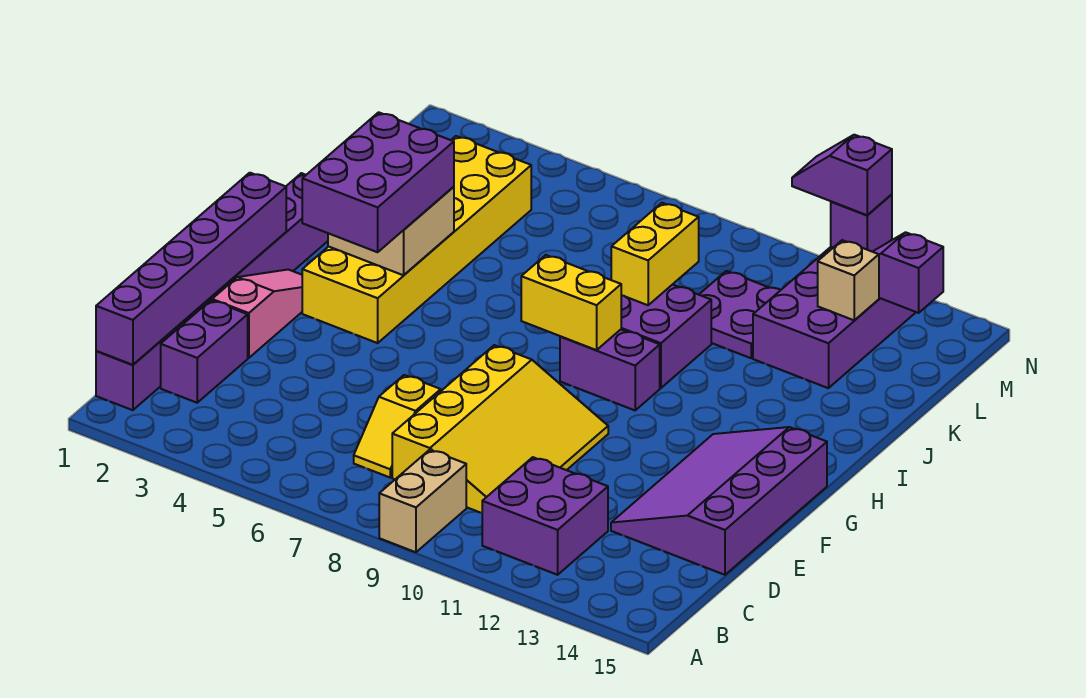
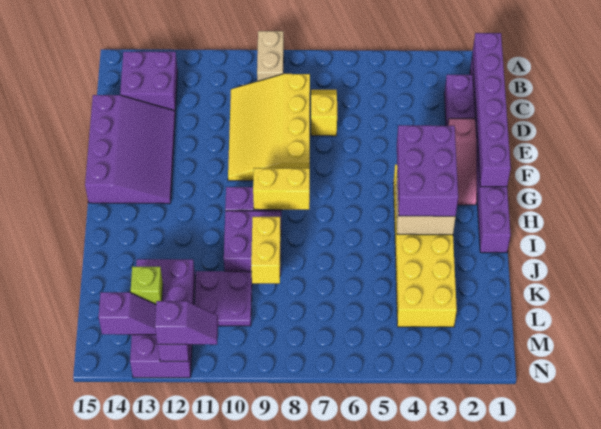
purple brick B11:C12 level 1 -> purple brick B13:C14 level 1
tan brick L13 level 2 -> lime brick L13 level 2

